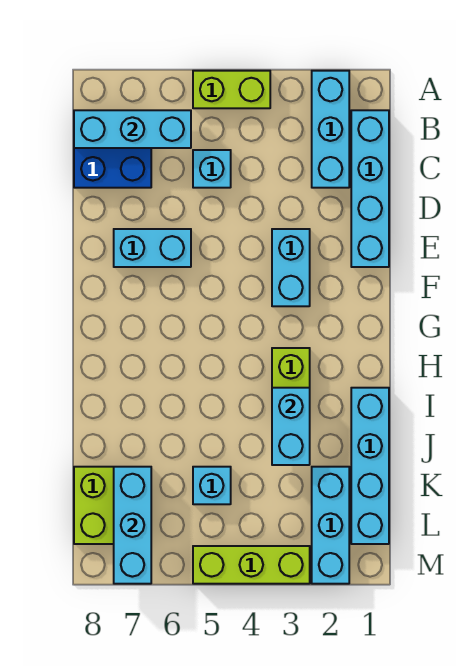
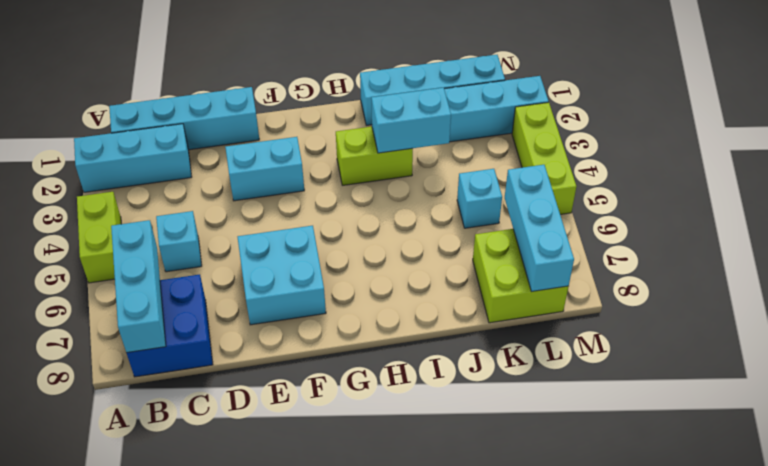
cyan brick E6:E7 level 1 -> cyan brick E6:F7 level 1
cyan brick K7:M7 level 2 -> cyan brick L6:L8 level 2

